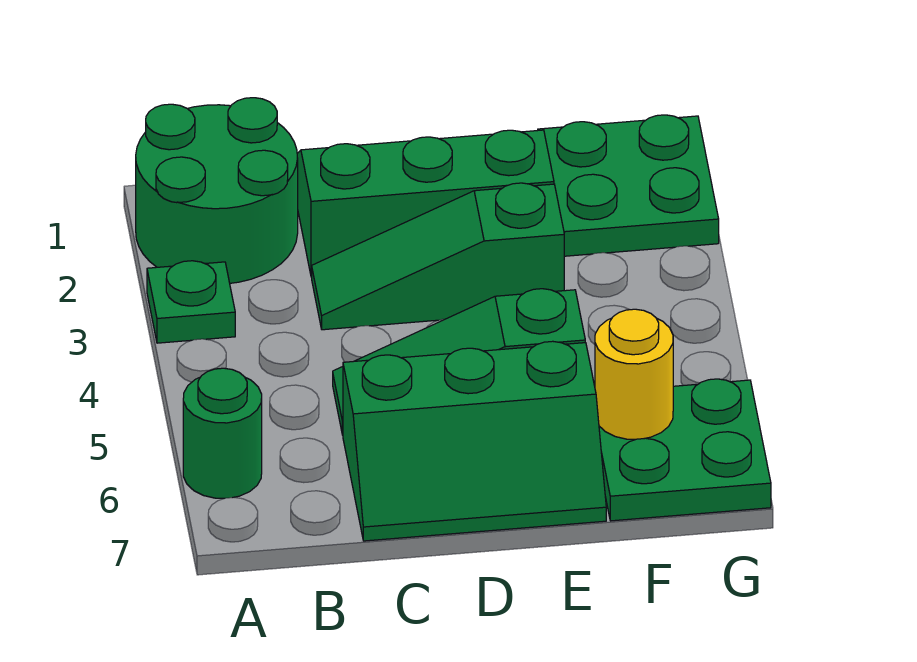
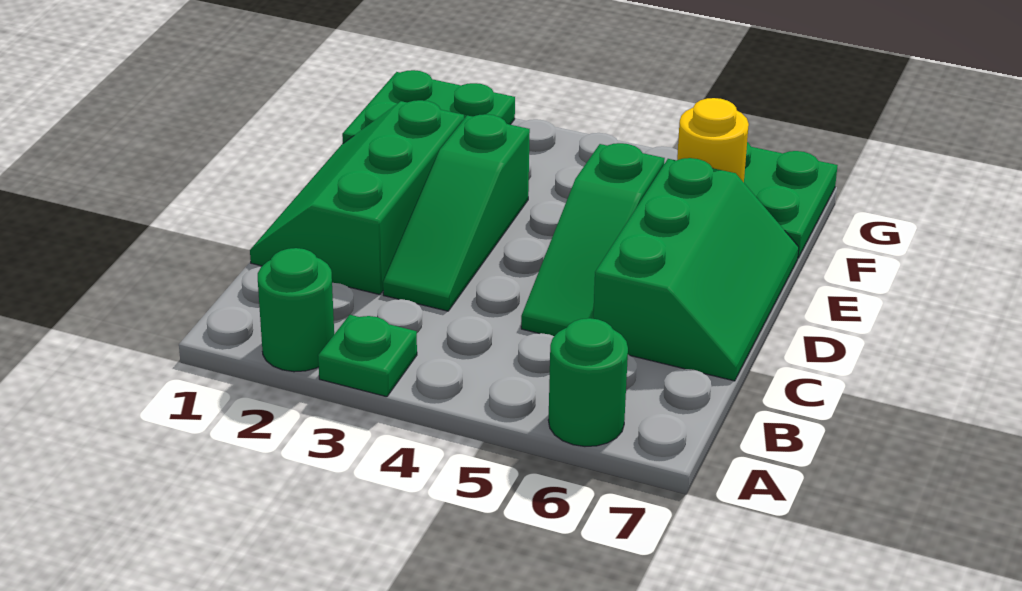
green round brick A1:B2 level 1 -> green round brick A2 level 1

